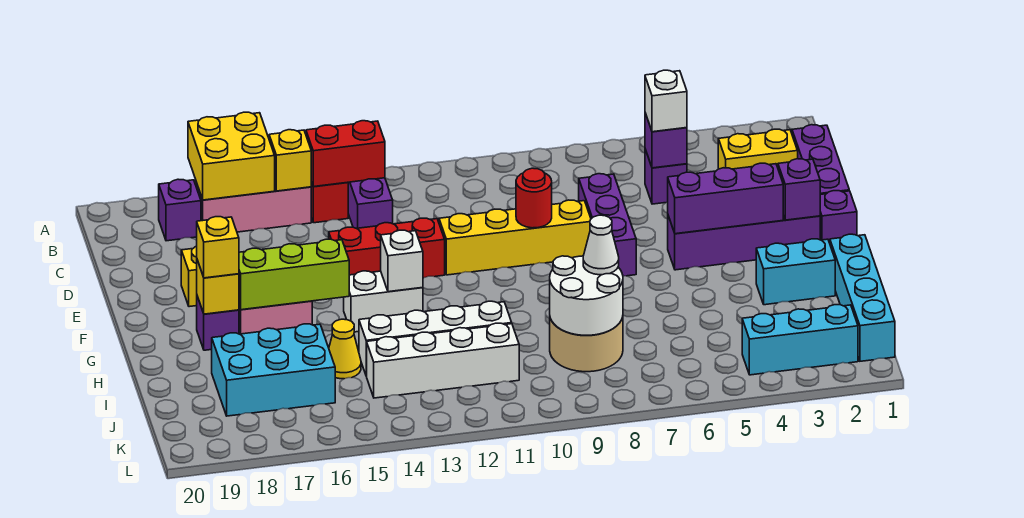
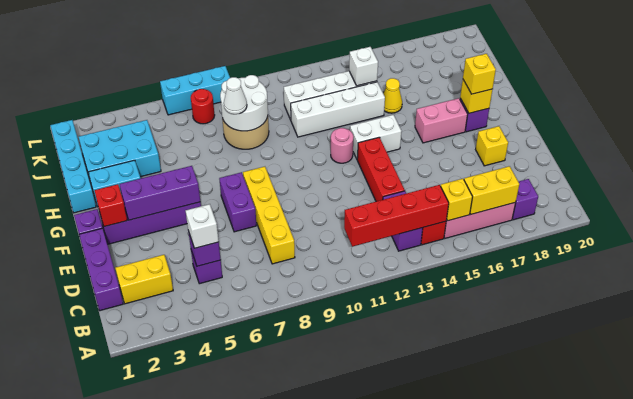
yellow brick A16:B17 level 2 -> yellow brick B16:B17 level 2
red brick B13:B14 level 2 -> red brick B11:B14 level 2
purple brick D7:F7 level 1 -> purple brick E7:F7 level 1
yellow brick E8:E11 level 1 -> yellow brick C8:F8 level 1
red round brick E9 level 2 -> red round brick K7 level 1
red brick E12:E14 level 1 -> red brick D13:F13 level 1
purple brick F2 level 2 -> red brick F2 level 2
none -> pink round brick G12 level 1
white brick G13 level 2 -> white brick J14 level 2
lime brick G15:G17 level 2 -> none
cyan brick I16:J18 level 1 -> cyan brick I2:J4 level 1
cyan brick K2:K4 level 1 -> cyan brick L6:L8 level 1

